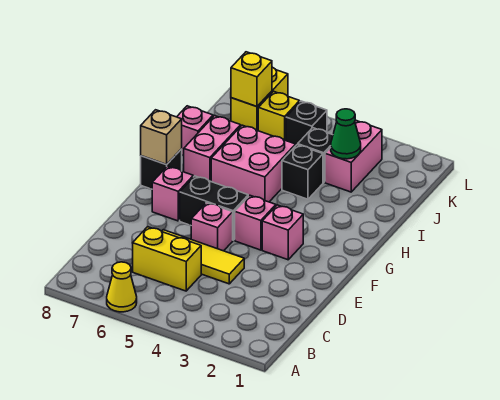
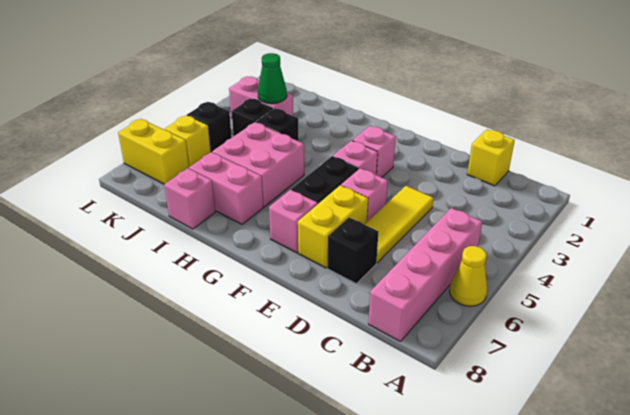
none -> pink brick B5:B8 level 1
yellow brick C5:C6 level 1 -> yellow brick E6:E7 level 1
black brick G8 level 1 -> black brick D7 level 1
tan brick G8 level 2 -> none
yellow brick K7 level 2 -> yellow brick C1 level 1

